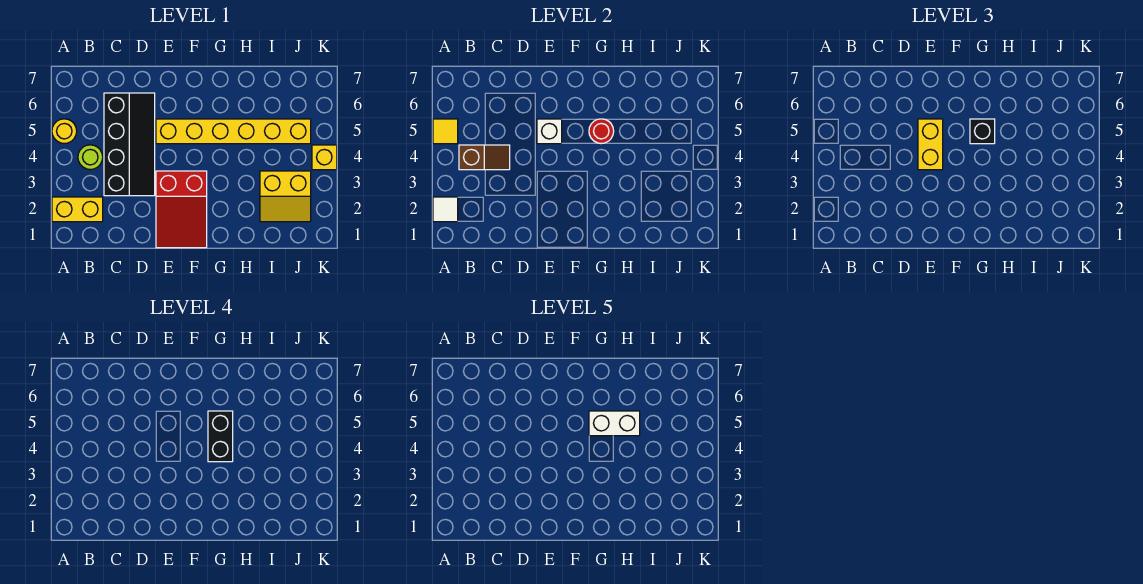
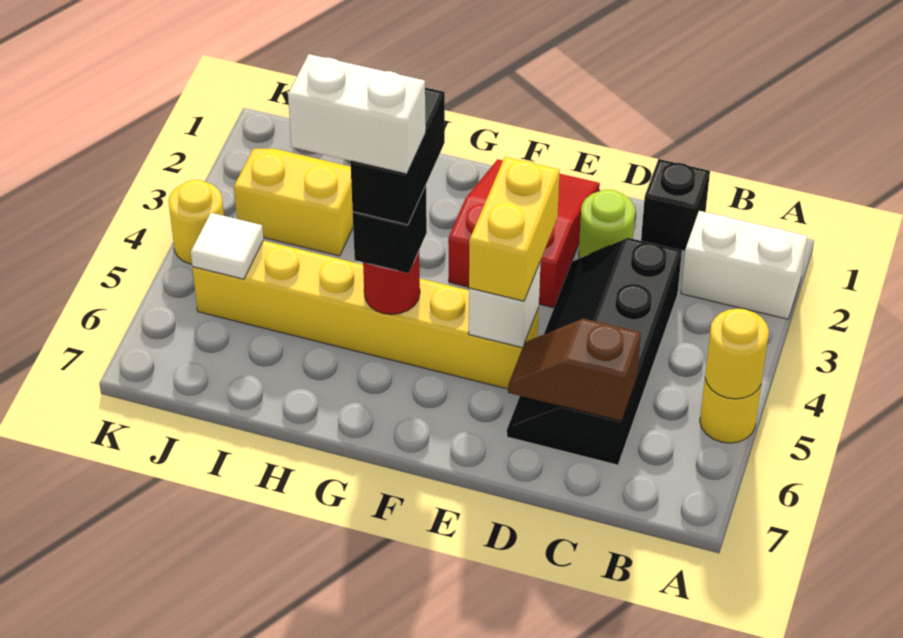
yellow brick A2:B2 level 1 -> white brick A2:B2 level 1
white tile A2 level 2 -> white tile J5 level 2
yellow tile A5 level 2 -> yellow round brick A5 level 2
lime round brick B4 level 1 -> lime round brick D2 level 1
brown slope B4:C4 level 2 top B -> brown slope C6:D6 level 2 top C
none -> black brick C1 level 1
yellow brick K4 level 1 -> yellow round brick K4 level 1

